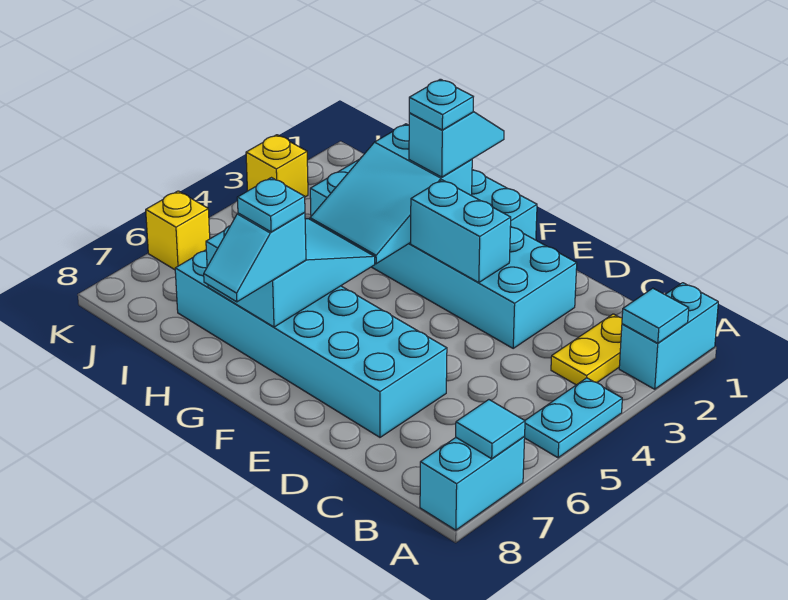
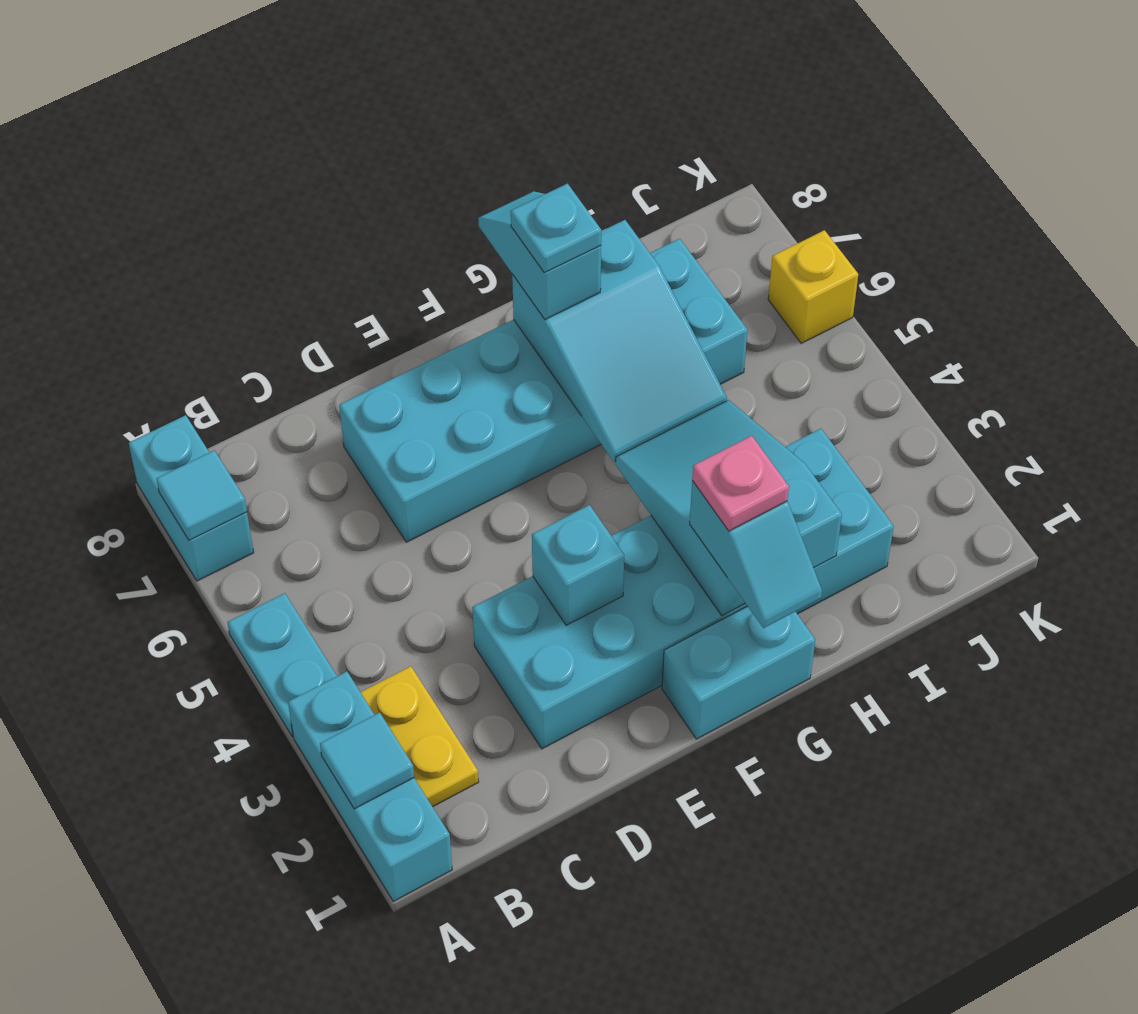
cyan brick A1:A2 level 1 -> cyan brick A1:A3 level 1
cyan brick E3:F3 level 2 -> cyan brick E3 level 2
cyan plate G2 level 4 -> pink plate G2 level 4
yellow brick K3 level 1 -> none

